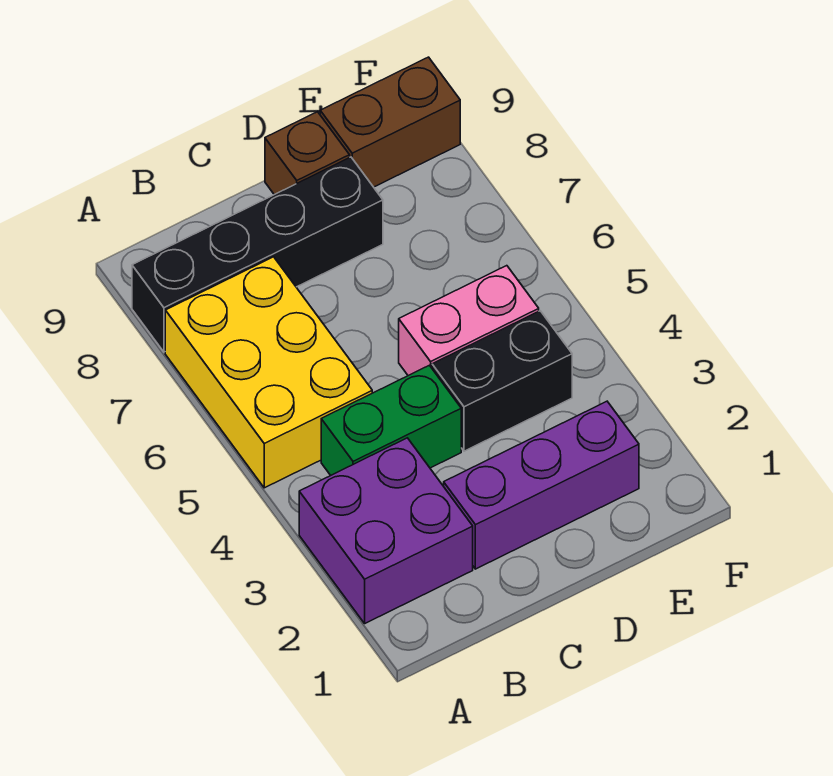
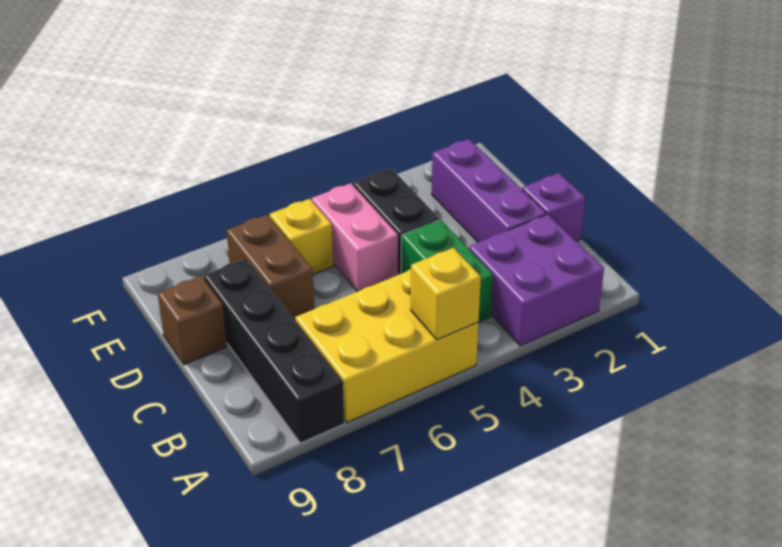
none -> yellow brick A5 level 2
none -> purple brick C1 level 1
none -> yellow brick E6 level 1
brown brick E9:F9 level 1 -> brown brick D7:E7 level 1

